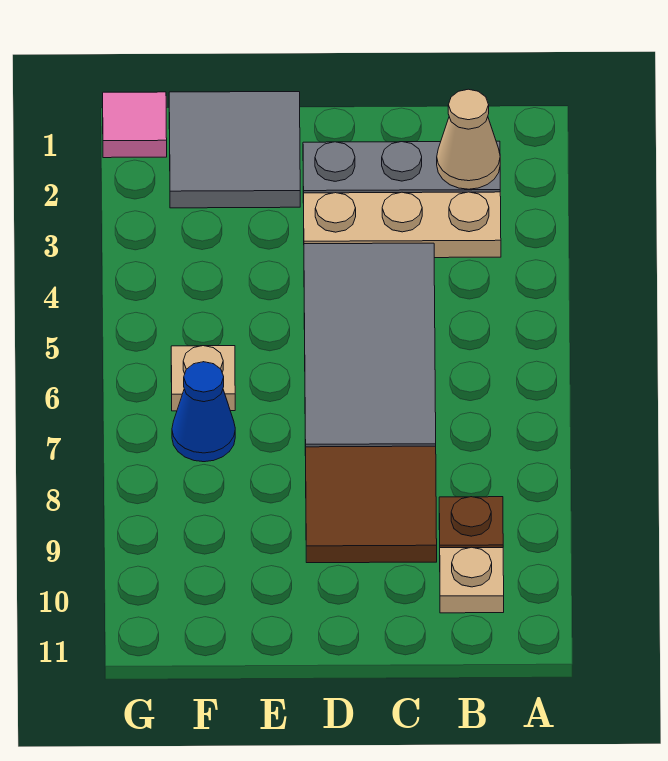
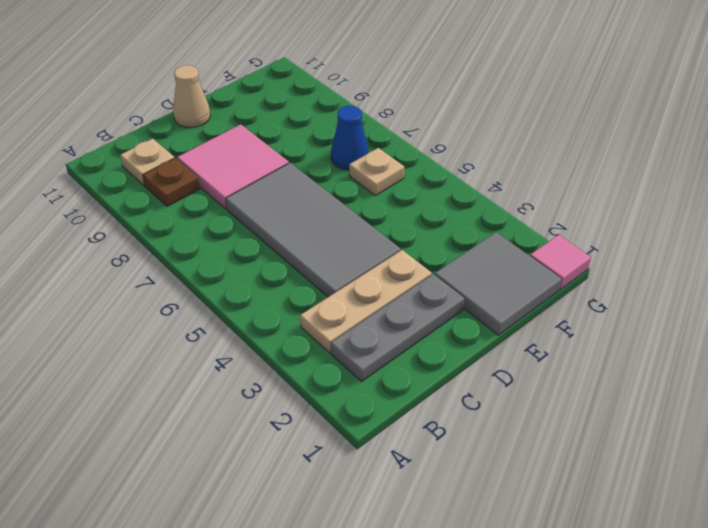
tan cone B2 level 2 -> tan cone D11 level 1
brown tile C8:D9 level 1 -> pink tile C8:D9 level 1

